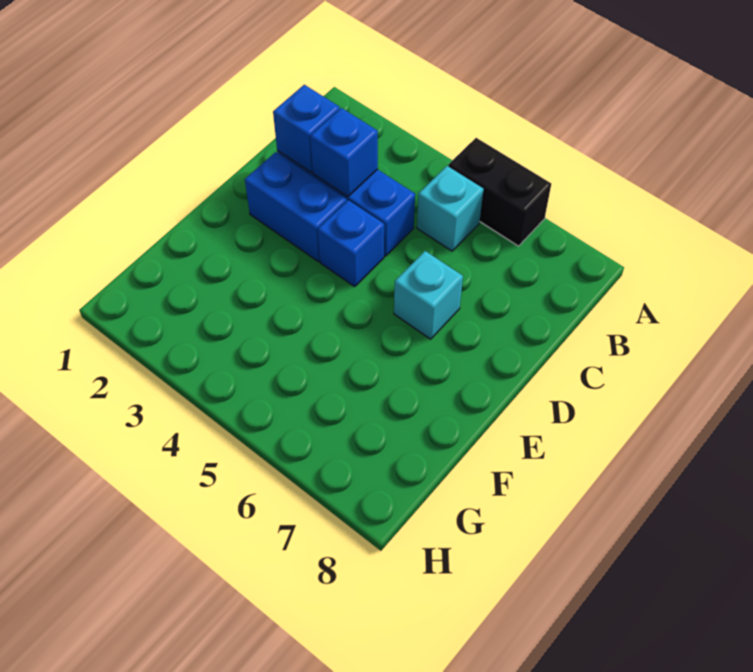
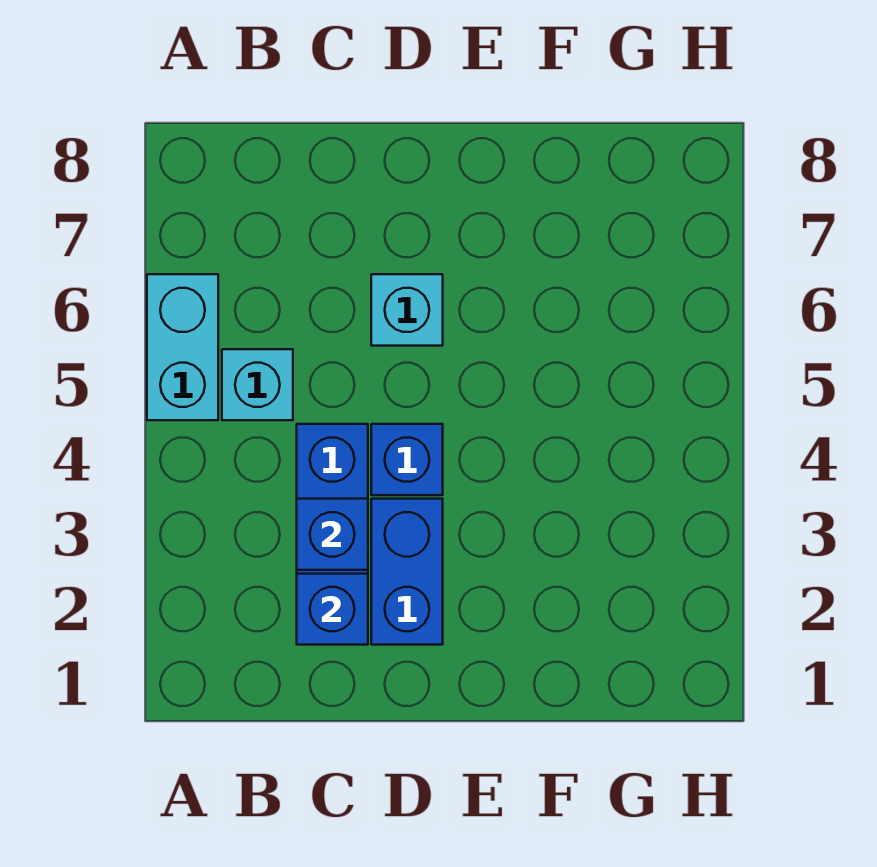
black brick A5:A6 level 1 -> cyan brick A5:A6 level 1

